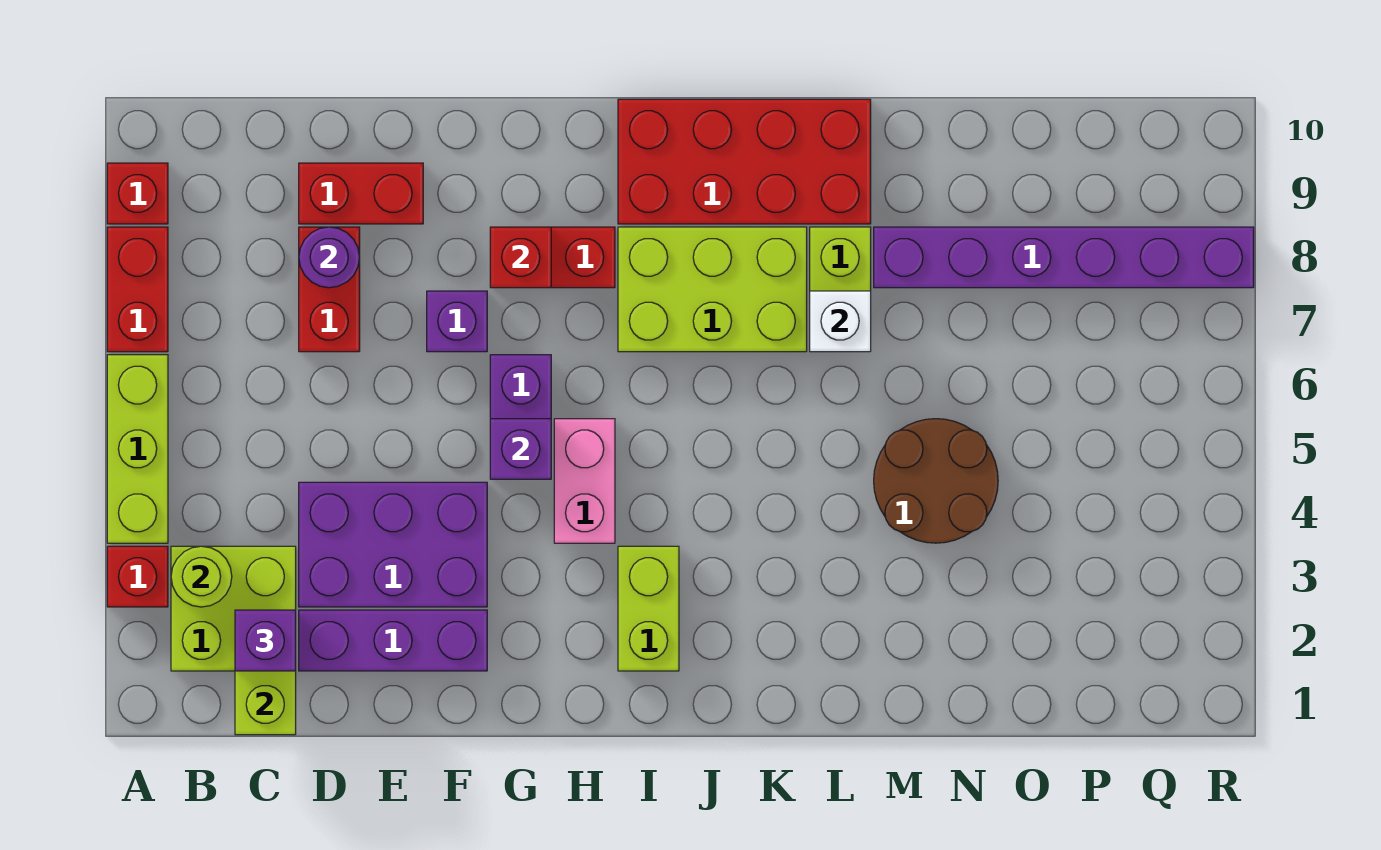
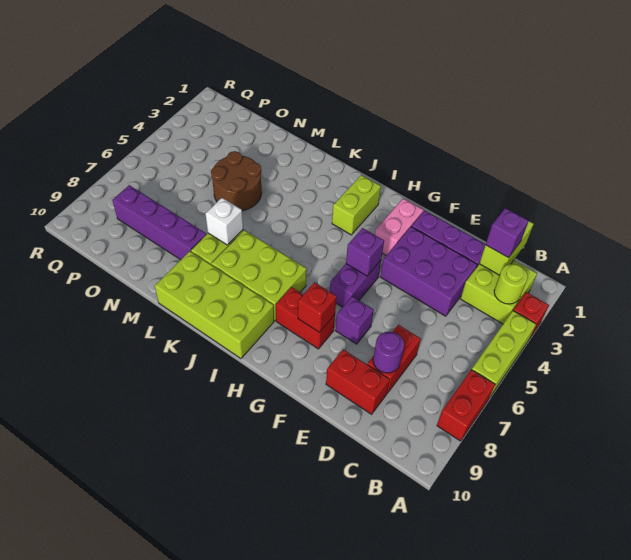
red brick A9 level 1 -> none
pink brick H4:H5 level 1 -> pink brick G2:G3 level 1
red brick I9:L10 level 1 -> lime brick I9:L10 level 1
purple brick M8:R8 level 1 -> purple brick M8:P8 level 1

